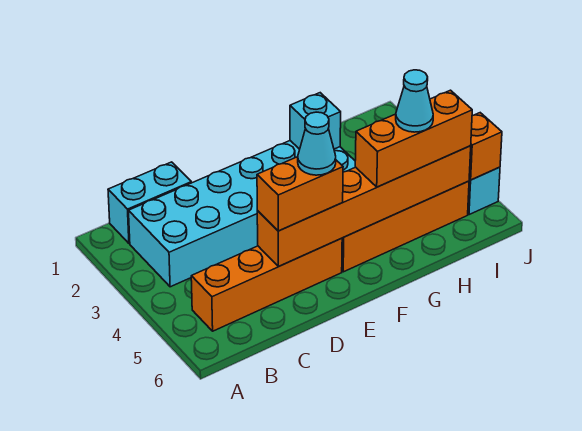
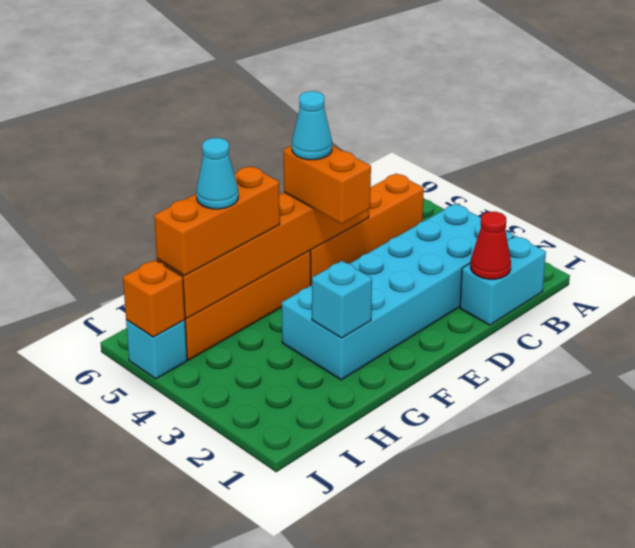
none -> red cone C1 level 2
orange brick D5:E5 level 3 -> orange brick E4:E5 level 3

